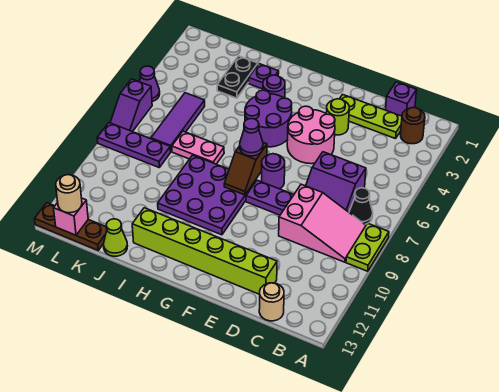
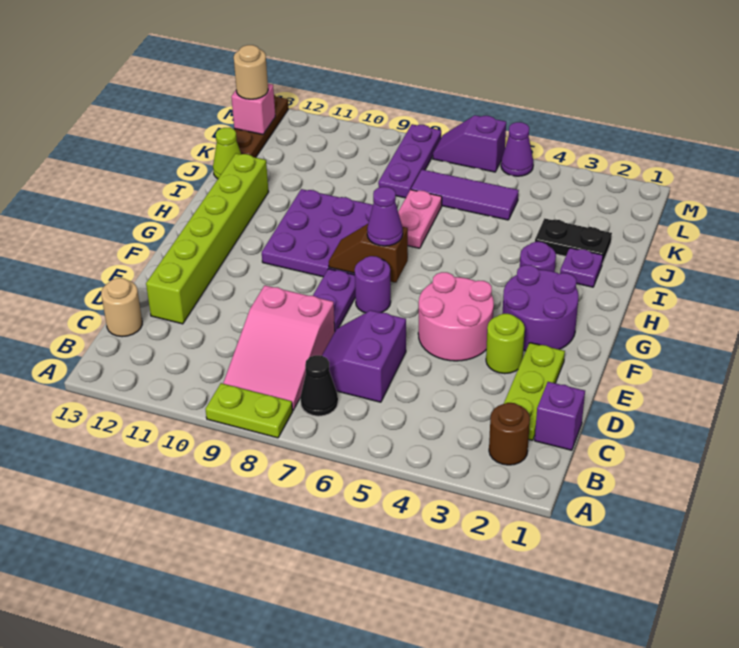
purple round brick G4:H5 level 1 -> purple round brick F2:G3 level 1

